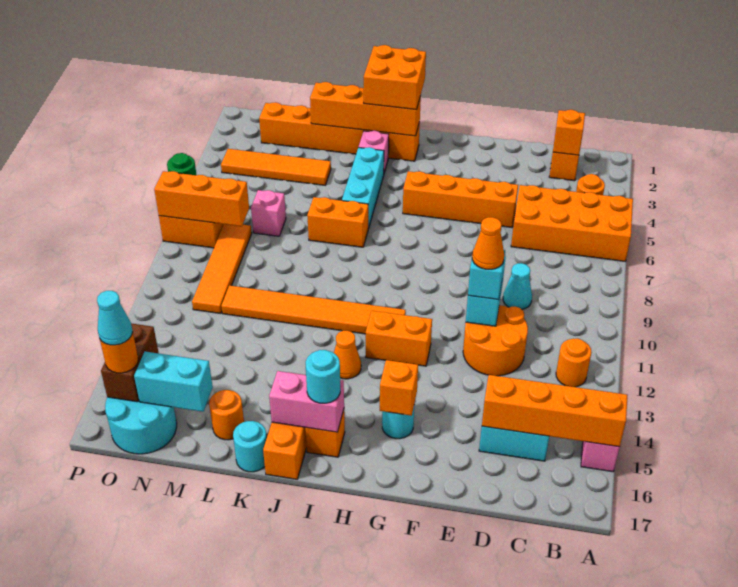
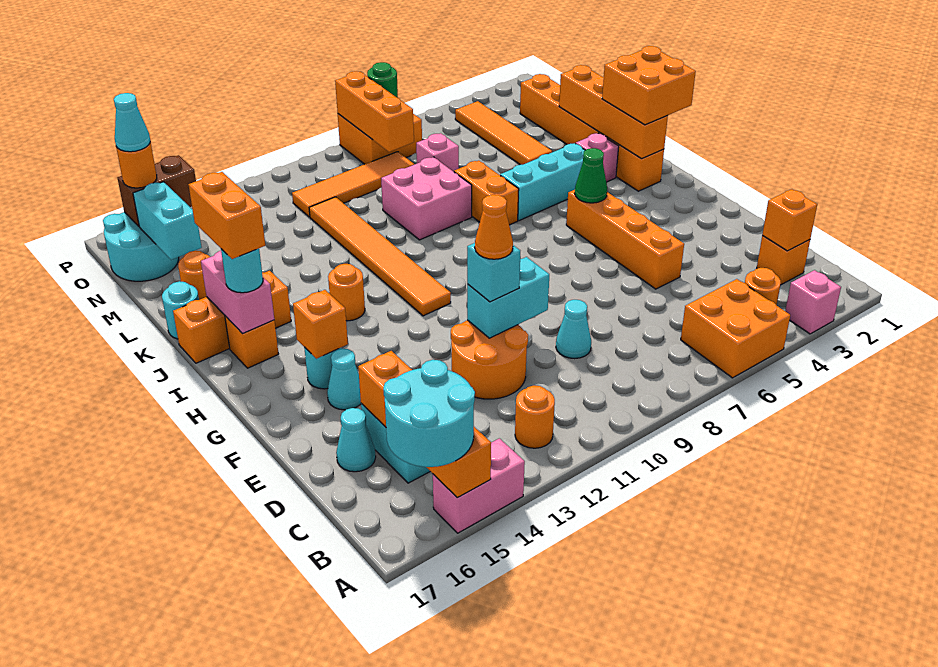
none -> pink brick A3 level 1
orange brick A5:D6 level 1 -> orange brick A5:B6 level 1
none -> cyan round brick A15:B16 level 3
none -> cyan cone D16 level 1
none -> cyan cone F15 level 1
orange brick G12:H12 level 1 -> orange brick I16:J16 level 4
none -> green cone H5 level 2
orange cone I13 level 1 -> orange round brick I13 level 1
none -> pink brick K8:L9 level 1

